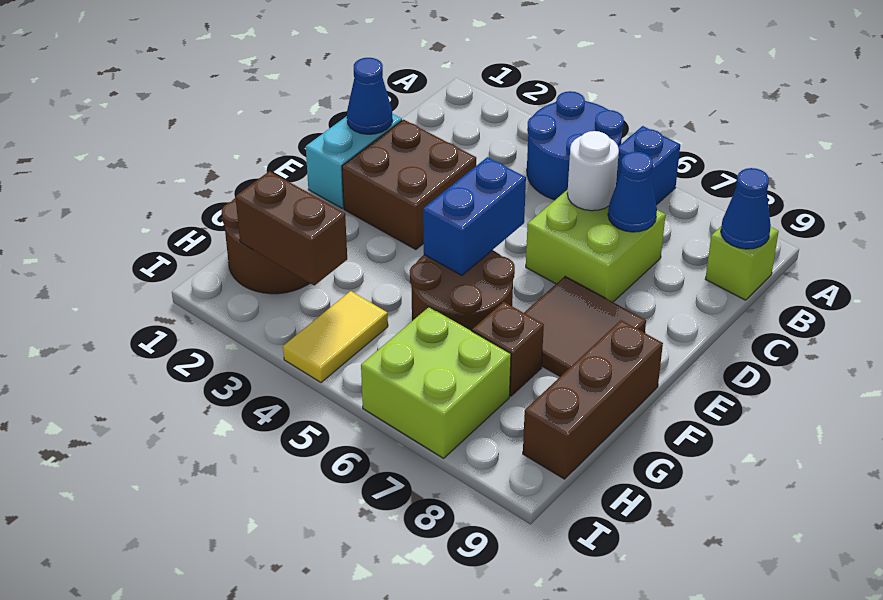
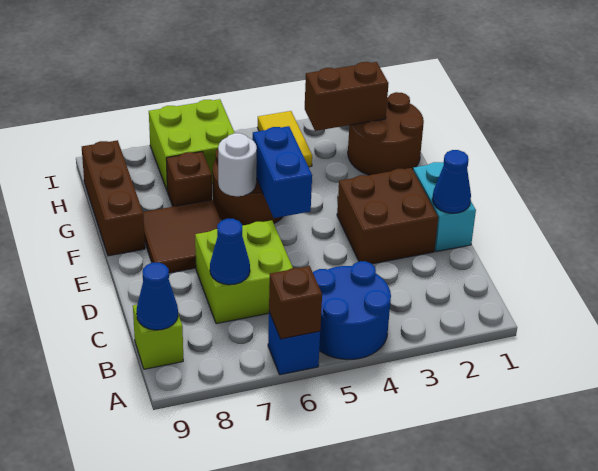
none -> brown brick A6 level 2
white round brick C6 level 2 -> white round brick F6 level 2

